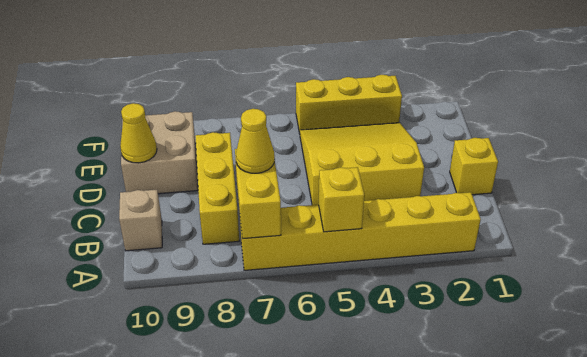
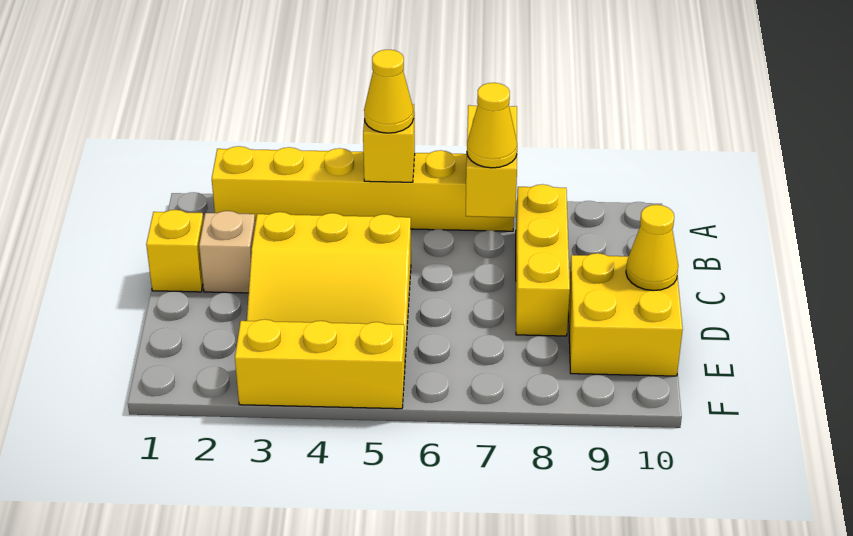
none -> yellow cone A5 level 3
tan brick B10 level 1 -> tan brick C2 level 1
tan brick D9:E10 level 1 -> yellow brick D9:E10 level 1

